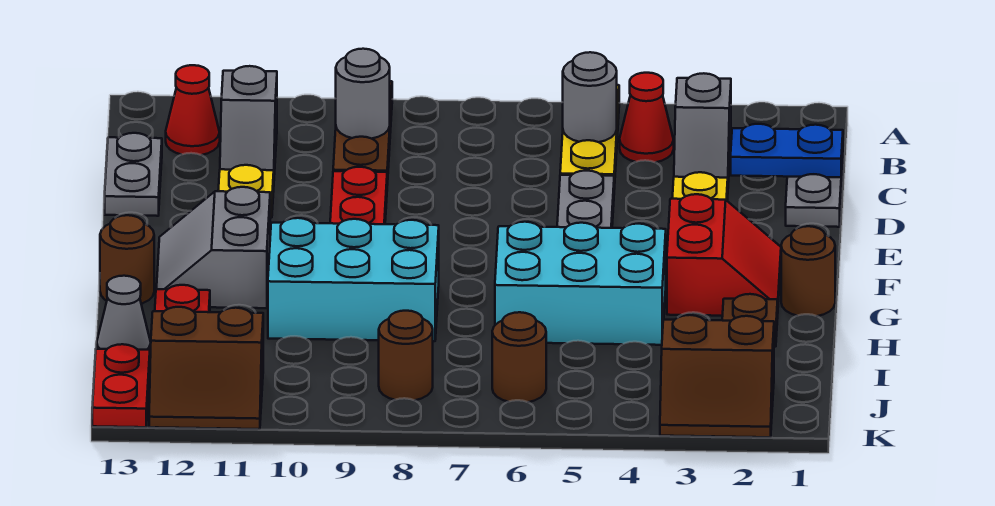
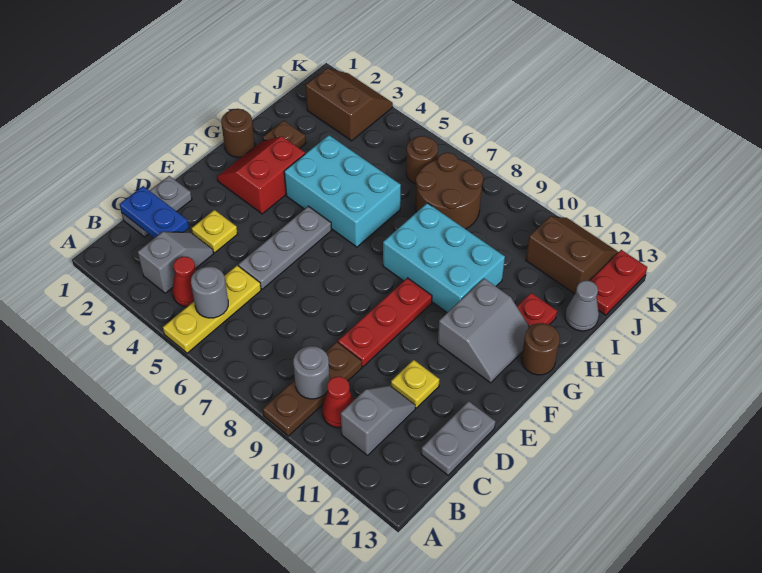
red cone B12 level 1 -> red cone B10 level 1
brown round brick J8 level 1 -> brown round brick I7:J8 level 1

